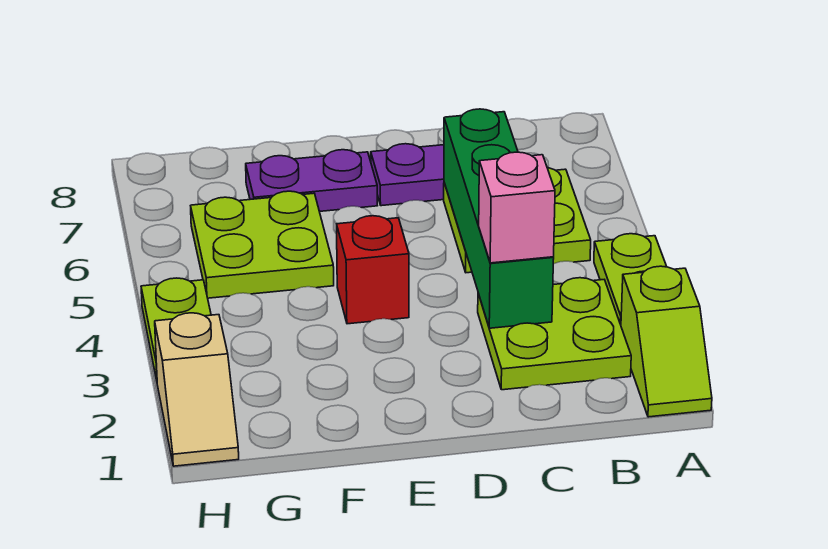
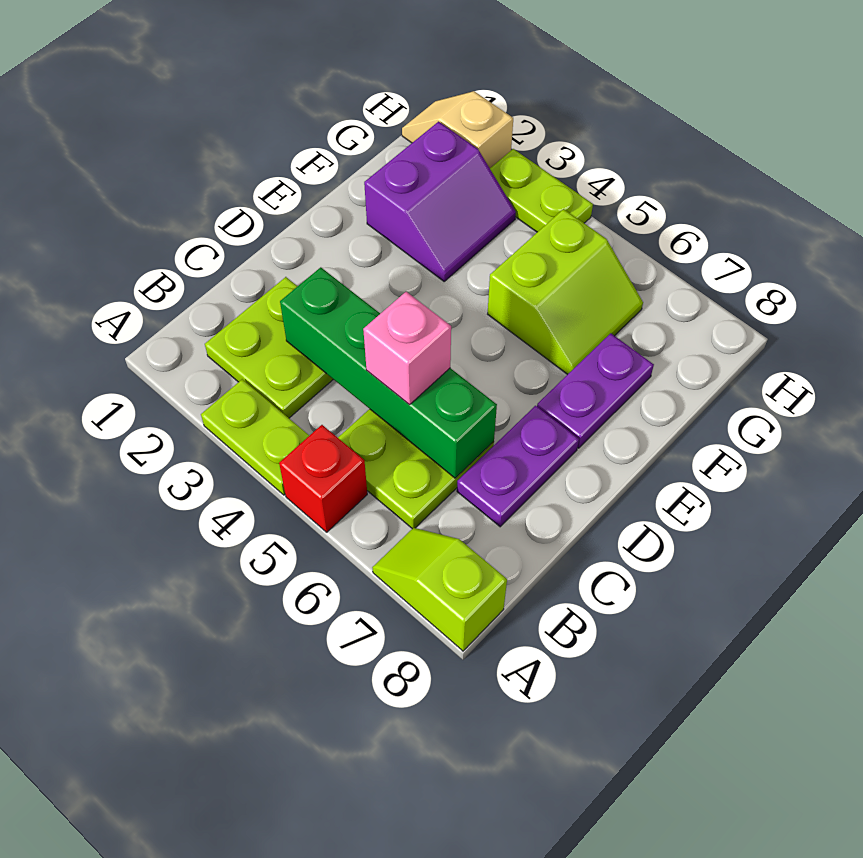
lime slope A1:A2 level 1 top 2 -> lime slope A7:A8 level 1 top 8
pink brick C3 level 3 -> pink brick C5 level 3
red brick E4 level 1 -> red brick A5 level 1
none -> purple slope F2:G3 level 1 top 2
lime plate F5:G6 level 1 -> lime slope F5:G6 level 1 top 5

